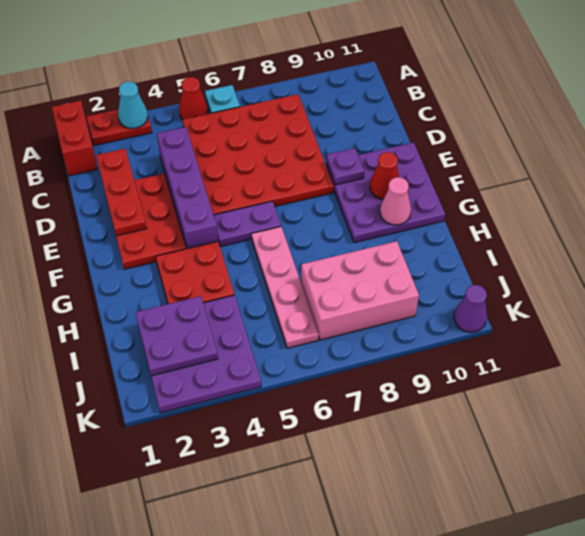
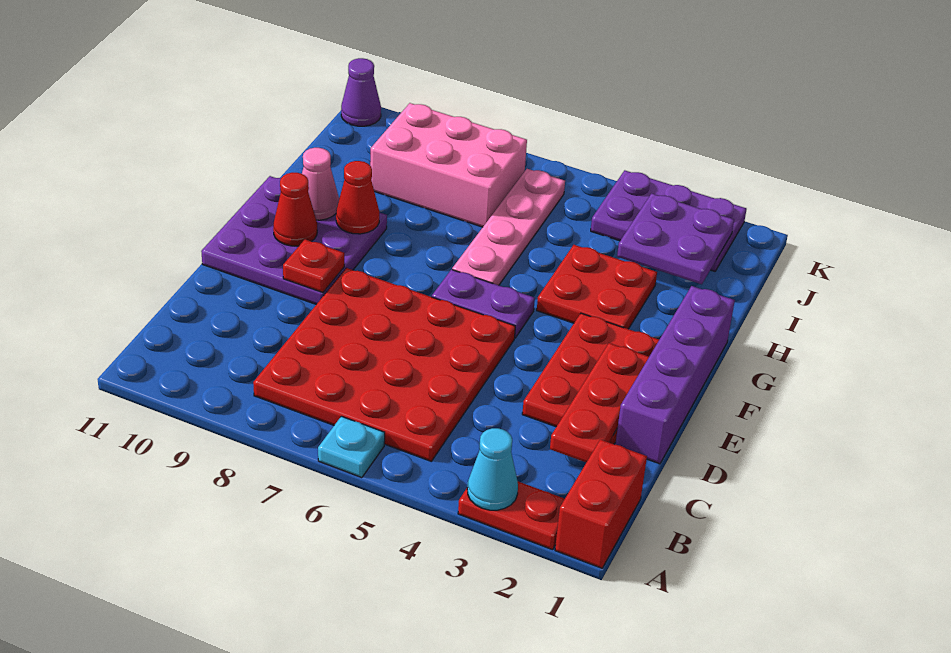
red cone A5 level 1 -> red cone G9 level 2
purple brick C4:F4 level 1 -> purple brick D1:G1 level 1
purple plate E9 level 2 -> red plate E9 level 2
purple plate I2:K4 level 1 -> purple plate J2:K4 level 1

